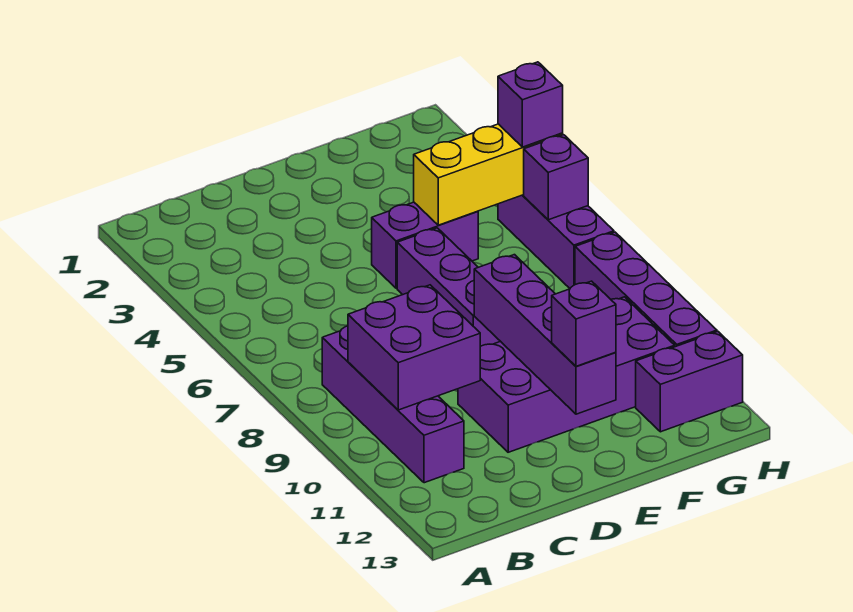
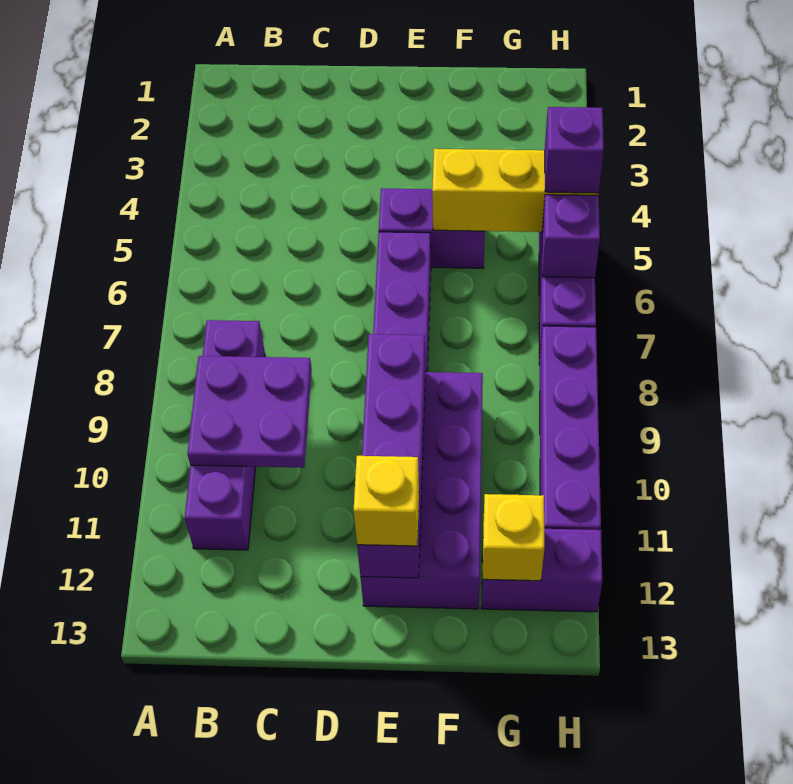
purple brick B9:C10 level 2 -> purple plate B9:C10 level 2
purple brick D10:G11 level 1 -> purple brick E9:F12 level 1
purple brick E12 level 3 -> yellow brick E12 level 3
none -> yellow brick G12 level 2

